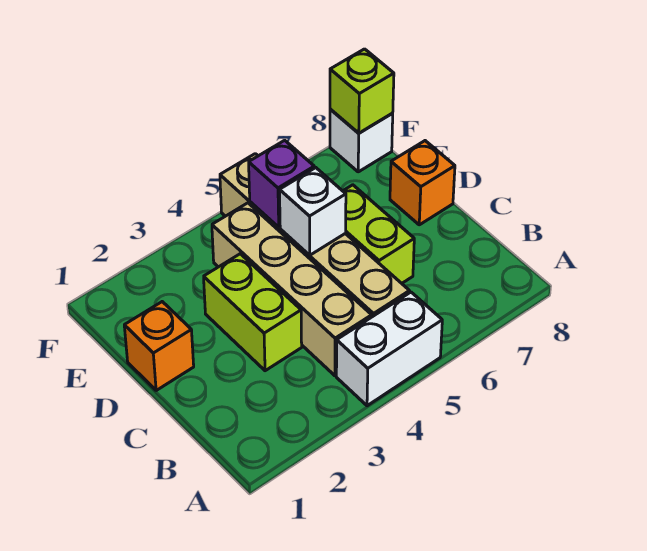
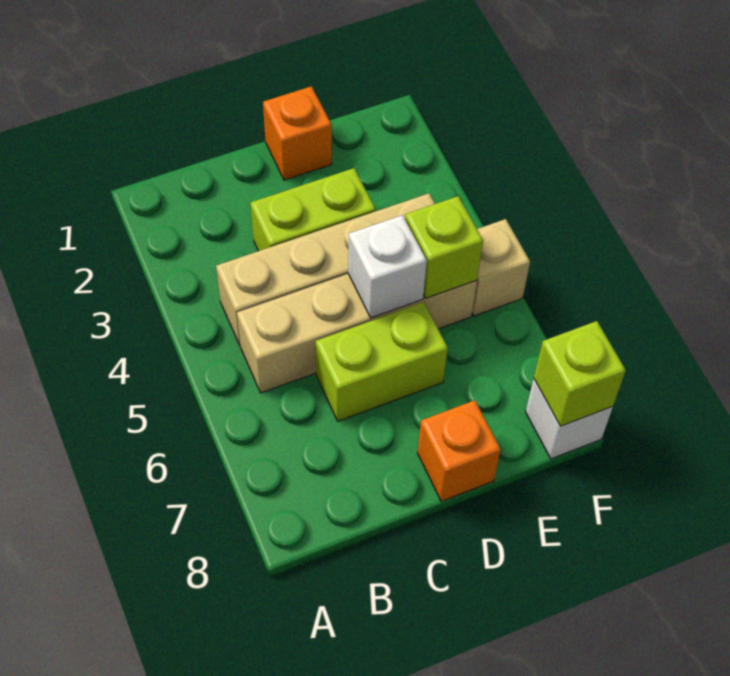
white brick A4:A5 level 1 -> none
purple brick E5 level 2 -> lime brick E5 level 2

